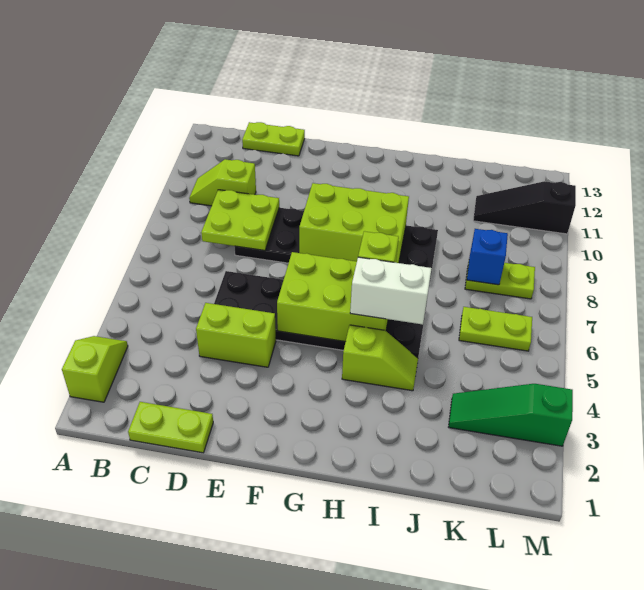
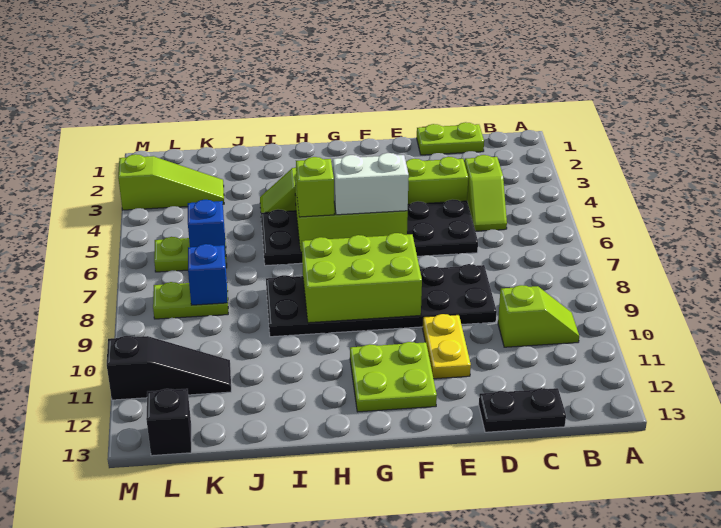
lime slope A2:A3 level 1 top 2 -> lime slope C4:C5 level 1 top 4
lime plate C8:D9 level 2 -> lime plate F11:G12 level 1
lime plate C13:D13 level 1 -> black plate C13:D13 level 1
none -> yellow plate E10:E11 level 1
white brick H5:I5 level 3 -> white brick F6:G6 level 3
green slope K3:M3 level 1 top M -> lime slope K3:M3 level 1 top M
none -> blue brick K6 level 2
none -> black brick L13 level 1

